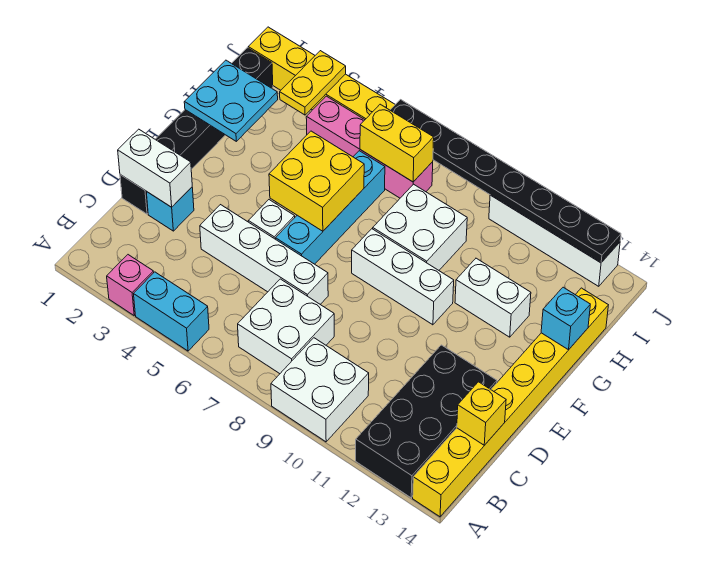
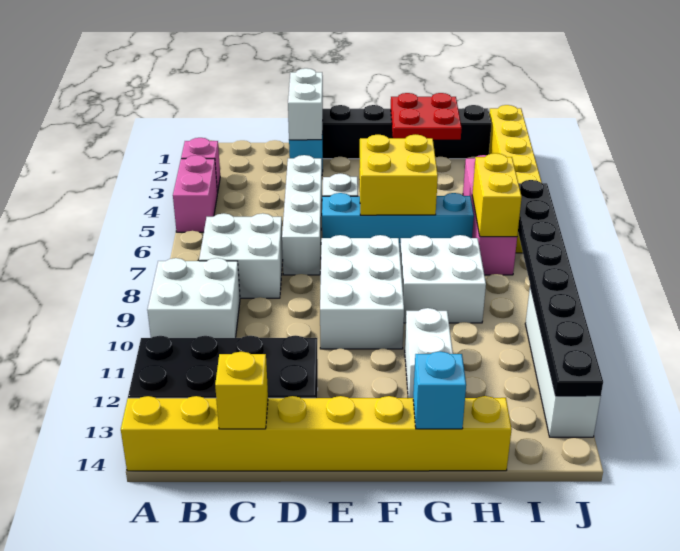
cyan brick A4:A5 level 1 -> pink brick A4:A5 level 1
white brick F8:F10 level 1 -> white brick E8:F10 level 1
cyan plate G1:H2 level 2 -> red plate G1:H2 level 2
yellow plate I3:J3 level 2 -> none

